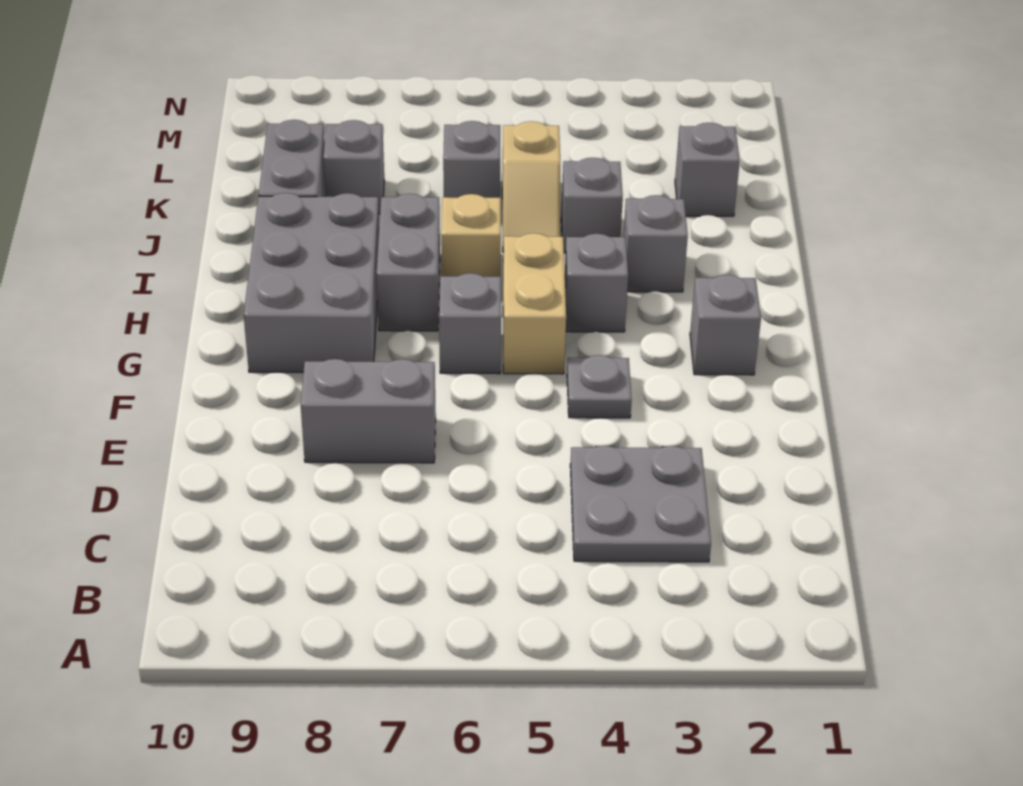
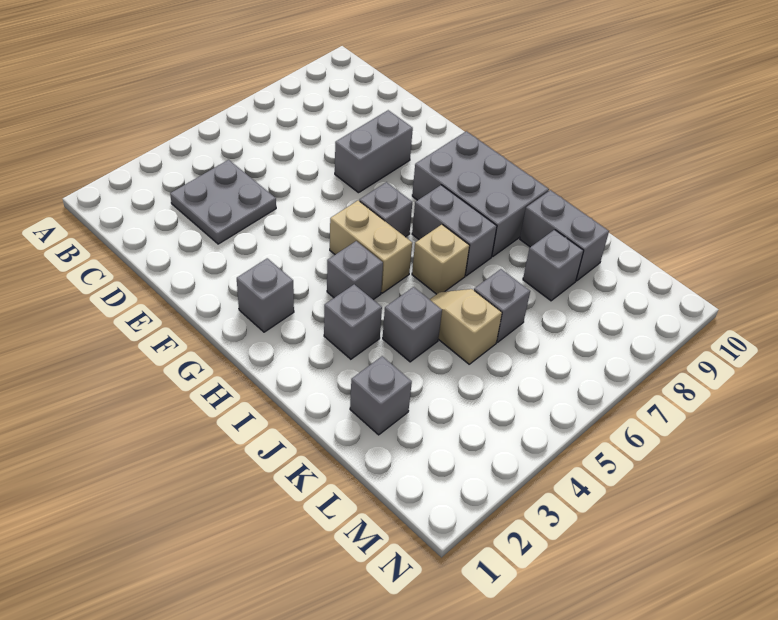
grey plate F4 level 1 -> none

